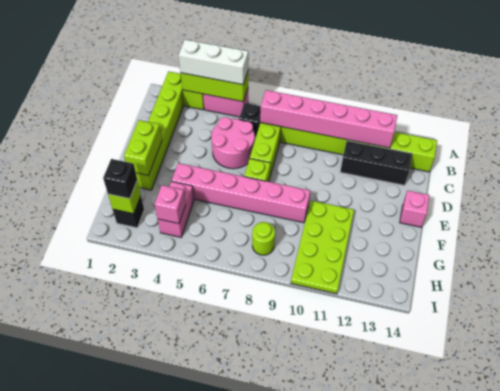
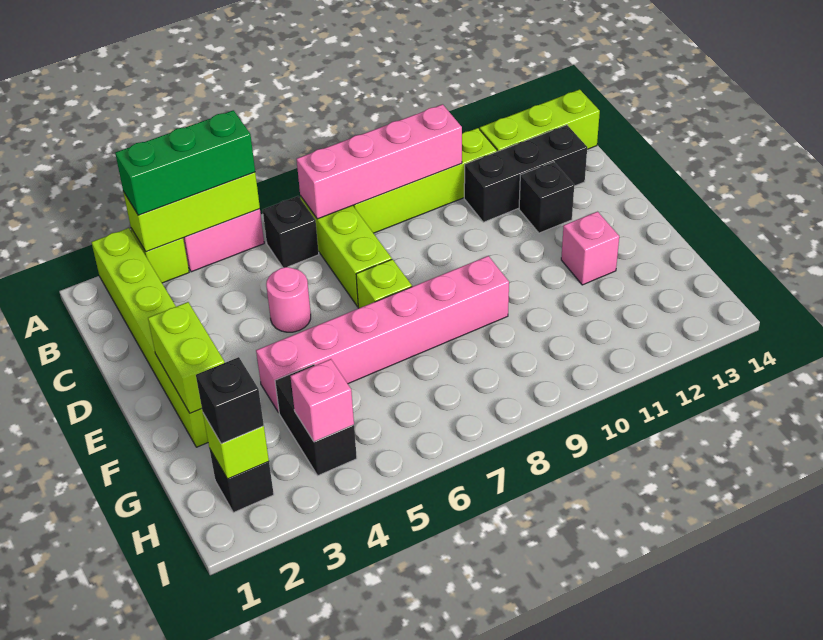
white brick A3:A5 level 3 -> green brick A3:A5 level 3
pink brick B7:B12 level 2 -> pink brick B7:B10 level 2
pink round brick C5:D6 level 1 -> pink round brick D5 level 1
none -> black brick D12 level 1
pink brick E14 level 1 -> pink brick F12 level 1
lime plate F10:I11 level 1 -> none
pink brick G4:H4 level 1 -> black brick G4:H4 level 1
lime round brick H8 level 1 -> none

